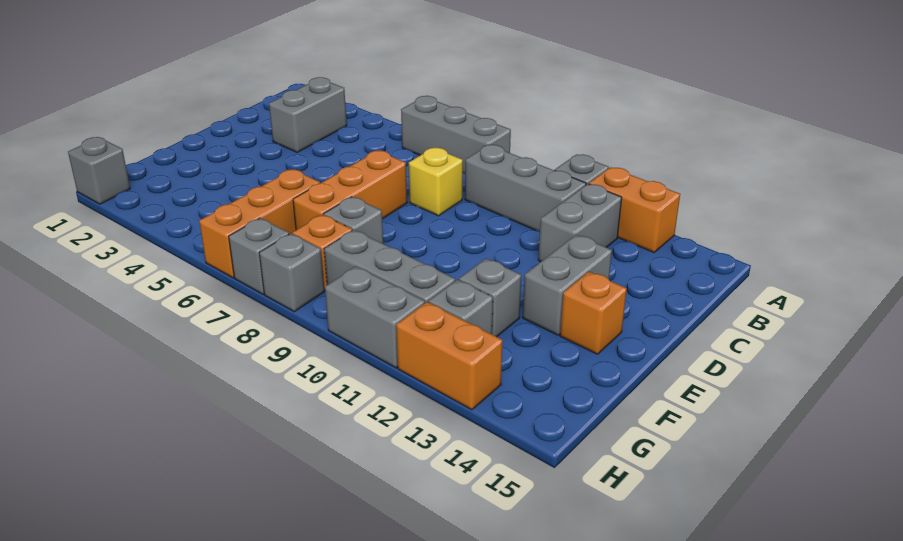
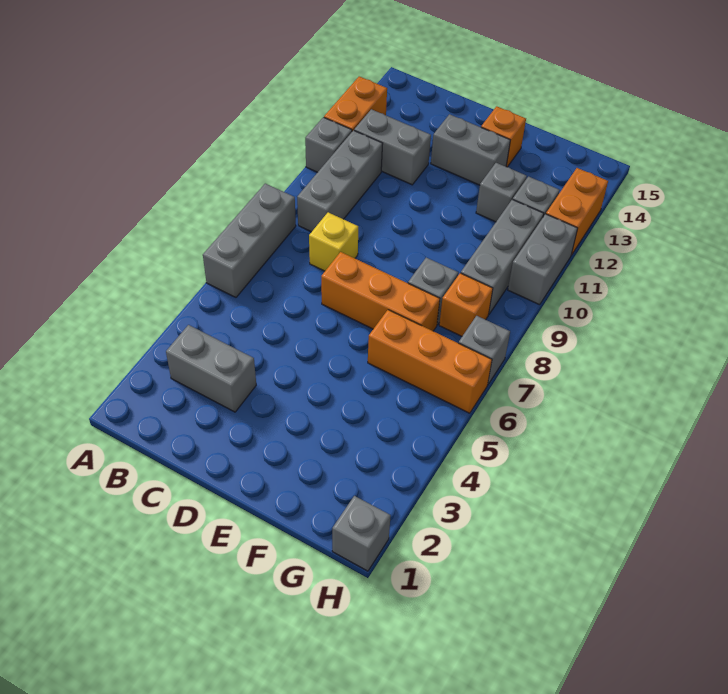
grey brick H8 level 1 -> none

